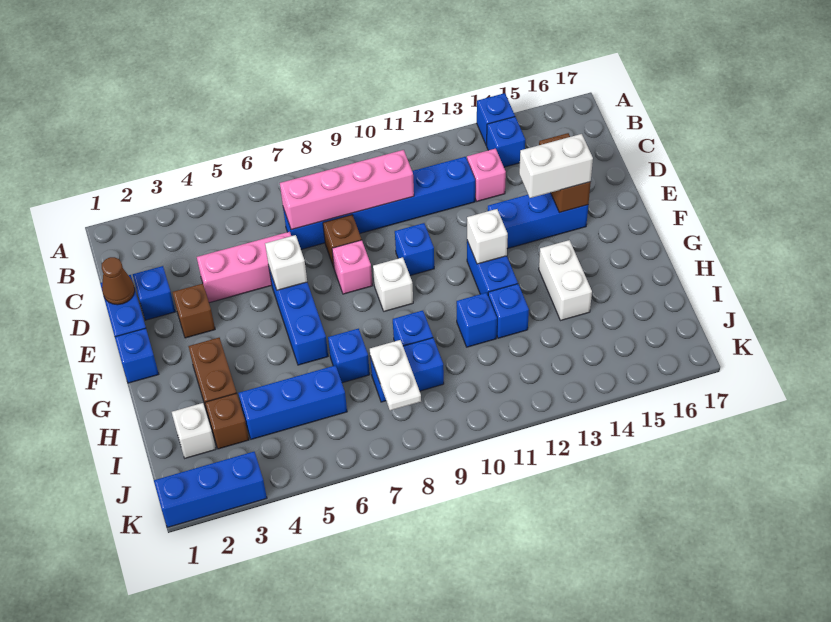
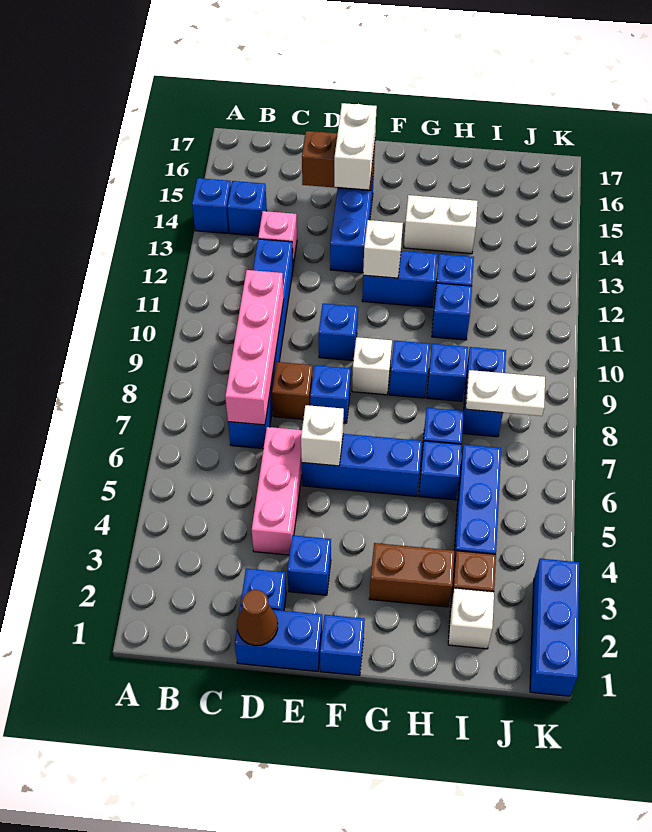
brown brick E3 level 1 -> blue brick E3 level 1
pink brick E8 level 1 -> blue brick E8 level 1
none -> blue brick G9 level 1
none -> blue brick H6 level 1

